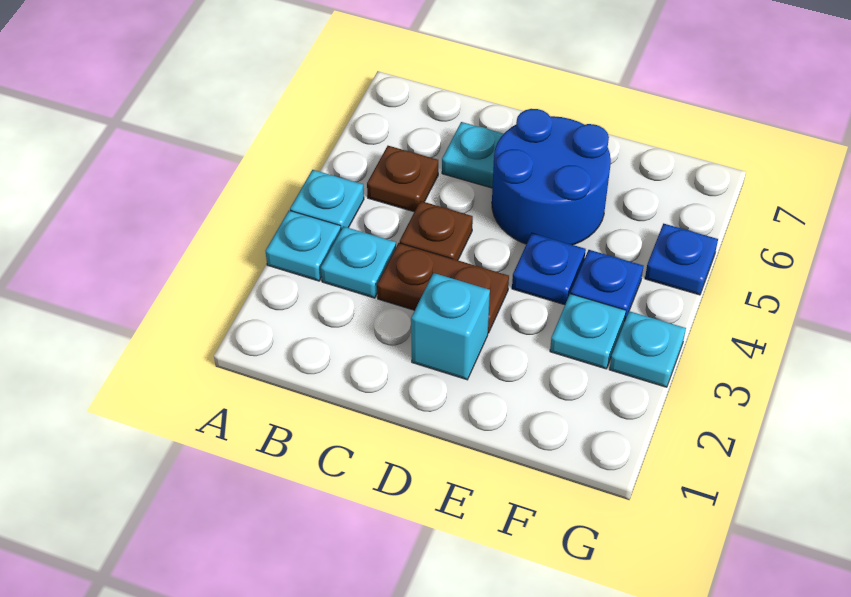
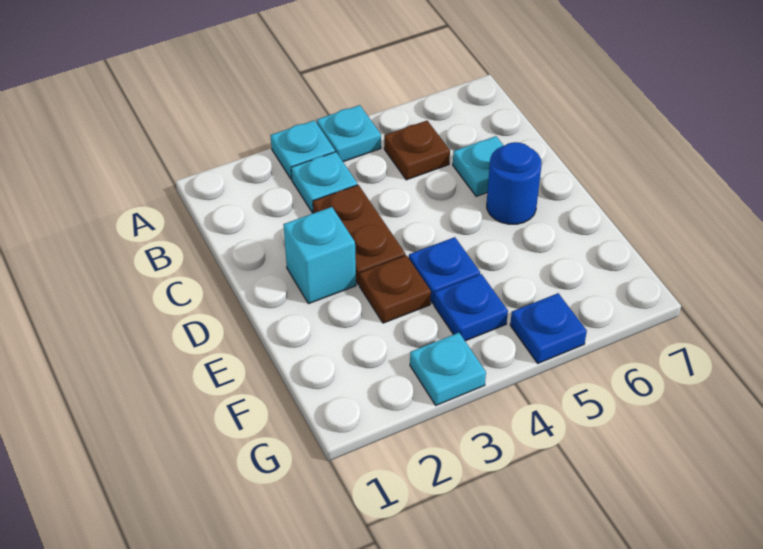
brown plate C4 level 1 -> brown plate E3 level 1
blue round brick D5:E6 level 1 -> blue round brick D6 level 1
cyan plate F3 level 1 -> none

